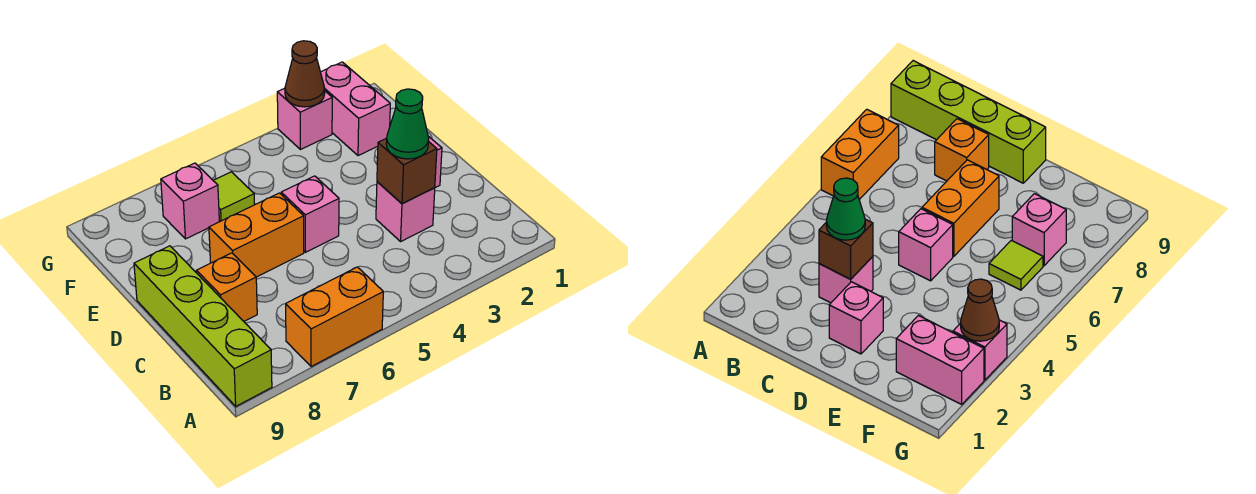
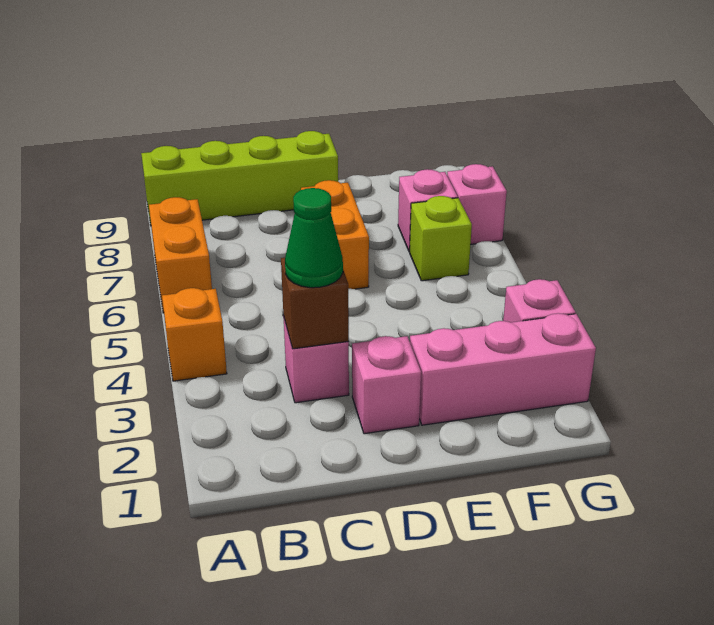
orange brick C8 level 1 -> orange brick A4 level 1
pink brick D5 level 1 -> pink brick G7 level 1
pink brick F2:G2 level 1 -> pink brick E2:G2 level 1
lime tile F6 level 1 -> lime brick F6 level 1
brown cone G3 level 2 -> none

